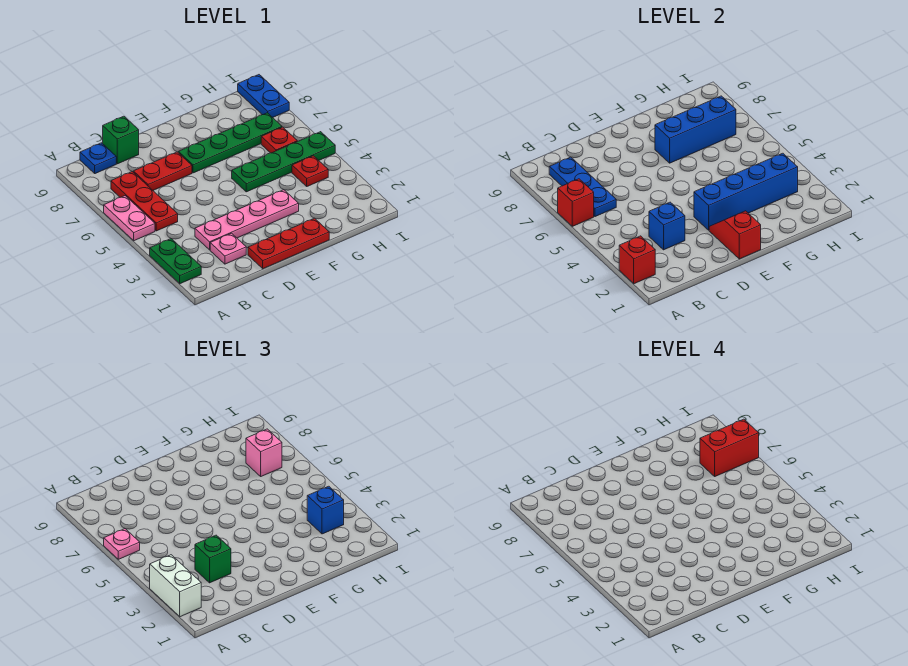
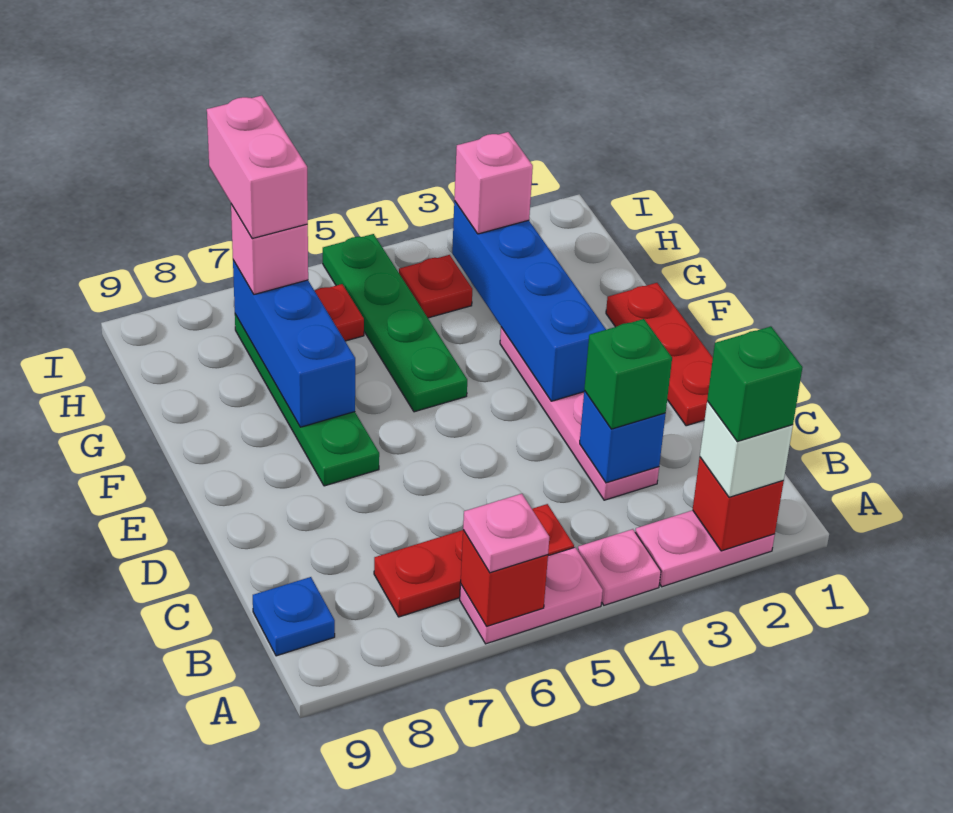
green plate A2:A3 level 1 -> pink plate A2:A3 level 1
white brick A2:A3 level 3 -> white brick A2 level 3
blue plate B6:B8 level 2 -> none
pink plate C2 level 1 -> pink plate A4 level 1
red plate C7:D7 level 1 -> none
green brick C9 level 1 -> green brick A2 level 4
red slope E1:E2 level 2 top 1 -> none
blue brick H3 level 3 -> pink brick H3 level 3
red brick H7:I7 level 4 -> pink brick H7:I7 level 4
blue plate I8:I9 level 1 -> none

